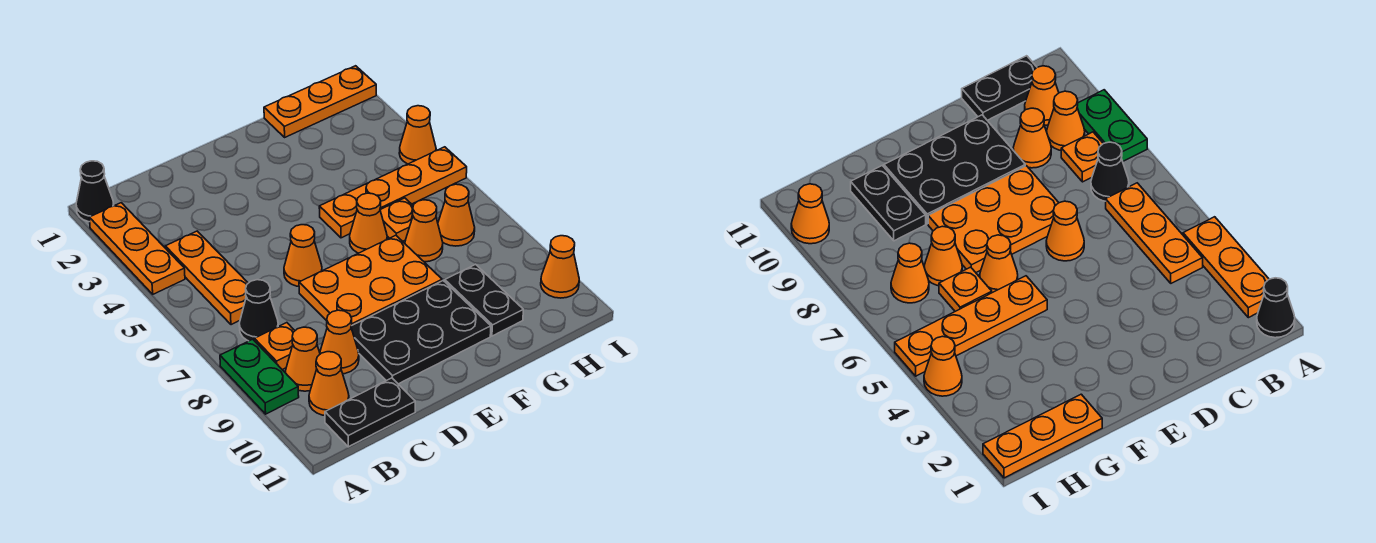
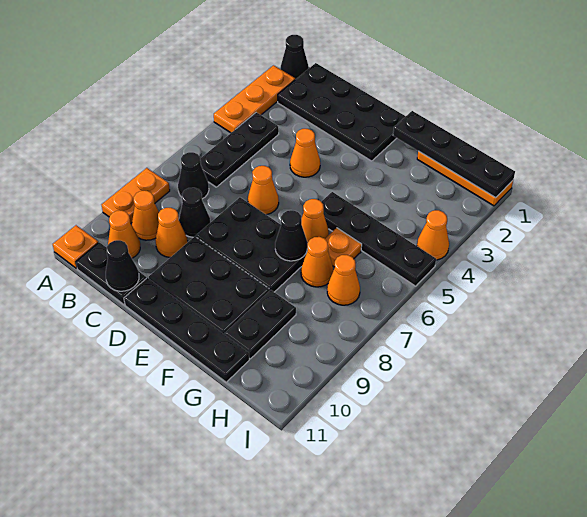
green plate A8:A9 level 1 -> orange plate A8:A9 level 1
none -> black plate B1:E2 level 1
orange plate B4:B6 level 1 -> black plate B4:B6 level 1
orange plate B8 level 1 -> orange plate A11 level 1
none -> black cone C8 level 1
none -> black cone C11 level 2
orange plate D7:F8 level 1 -> black plate D7:F8 level 1
none -> black plate D11:G11 level 1
none -> black plate F1:I1 level 2
orange plate F5:I5 level 1 -> black plate F5:I5 level 1
none -> black cone F7 level 2
orange cone I10 level 1 -> orange cone D4 level 1

